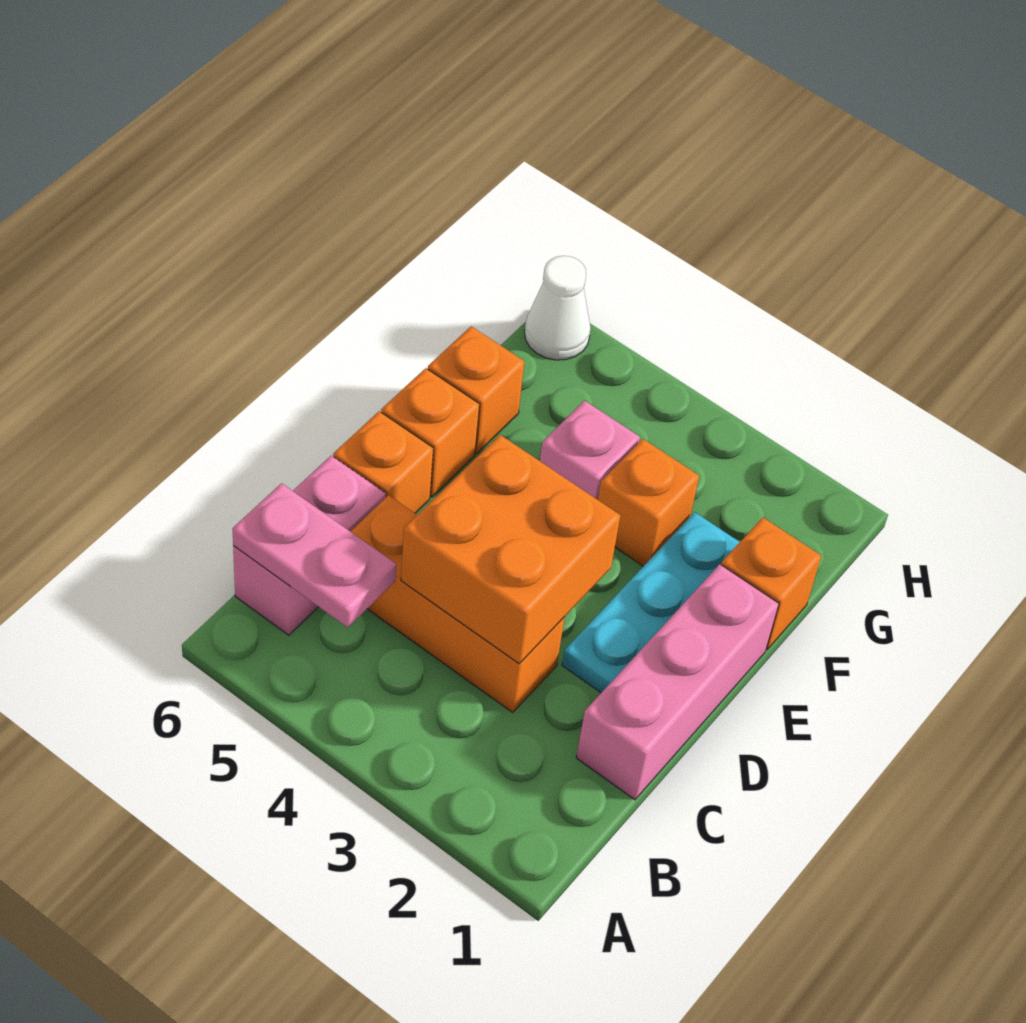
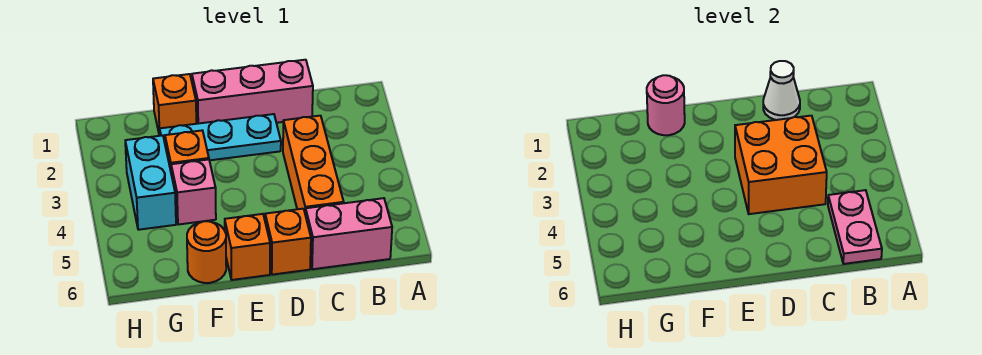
none -> pink round brick F1 level 2
orange brick F6 level 1 -> orange round brick F6 level 1
none -> cyan brick G3:G4 level 1
white cone H6 level 1 -> white cone C1 level 2

